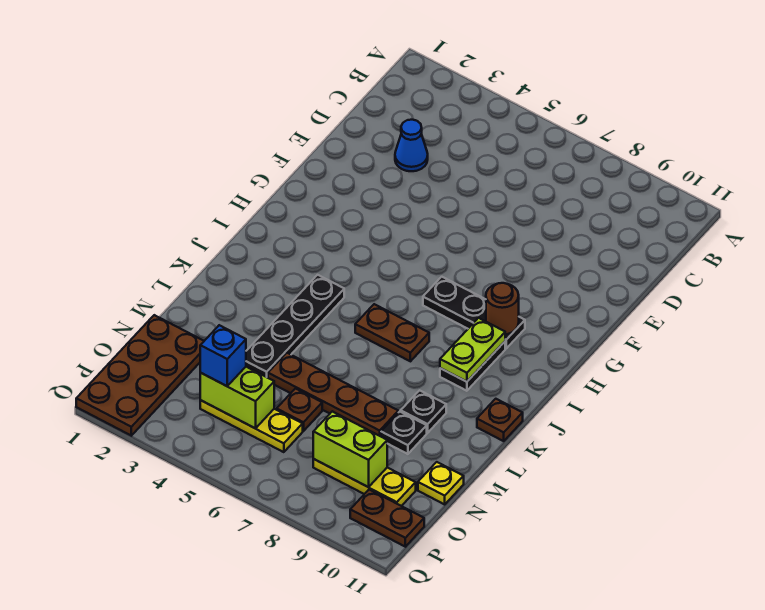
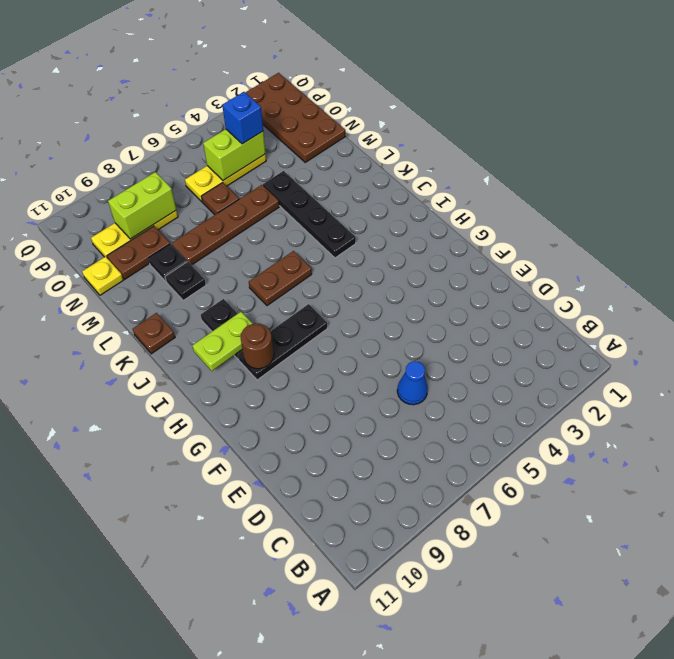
blue cone D3 level 1 -> blue cone D6 level 1
lime plate I9:J9 level 2 -> lime plate I9:I10 level 2
brown plate P10:P11 level 1 -> brown plate N9:N10 level 1

